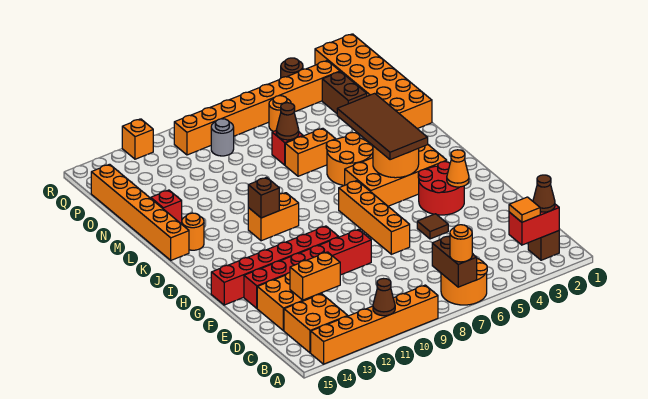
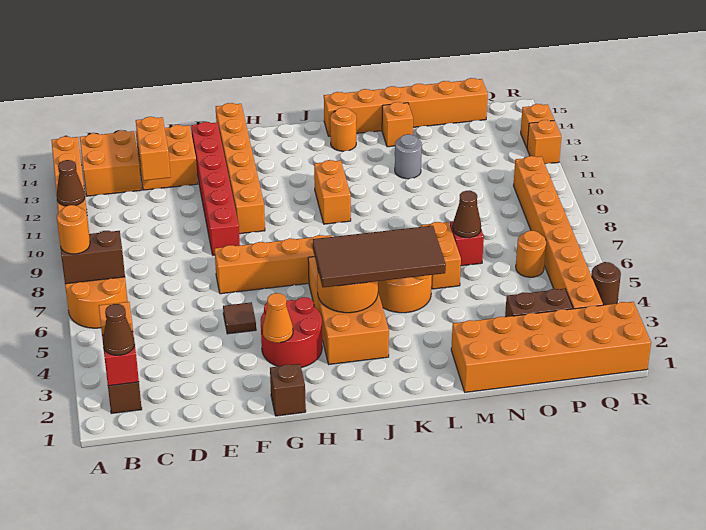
red brick G10:G15 level 1 -> orange brick G10:G15 level 1
brown brick J11 level 2 -> brown brick G1 level 1
red brick M14 level 1 -> orange brick M14 level 1
grey round brick P9 level 1 -> grey round brick M12 level 1
none -> orange brick R13 level 1

